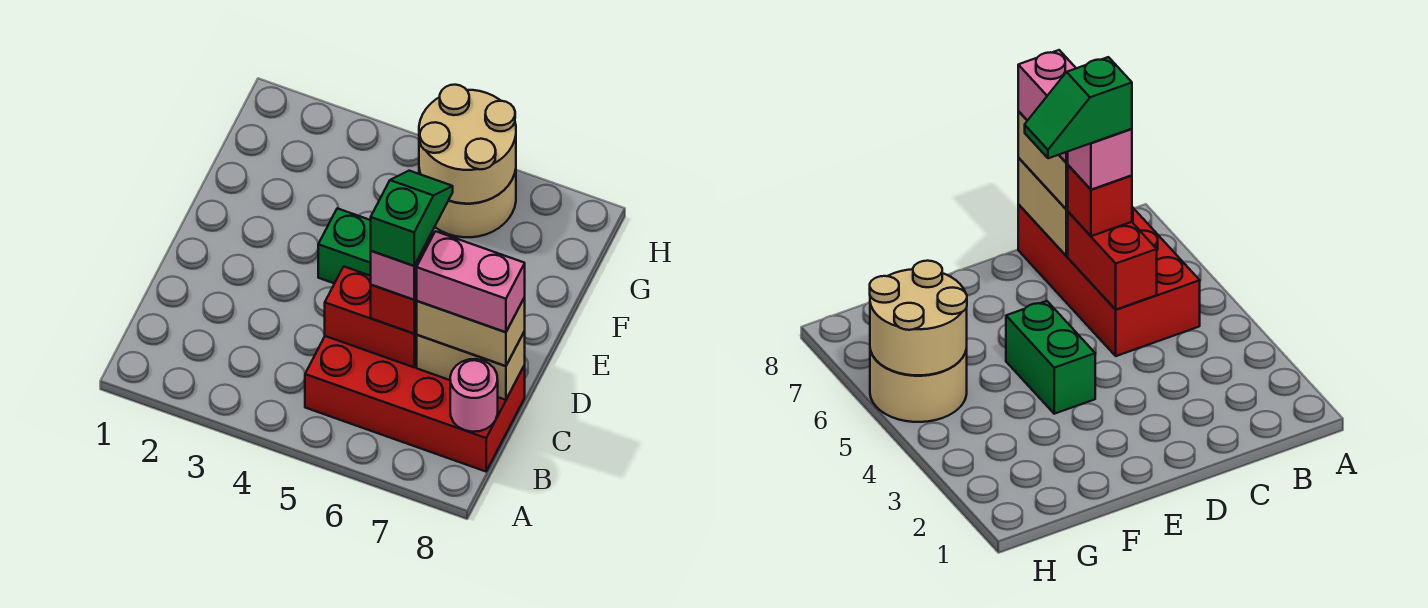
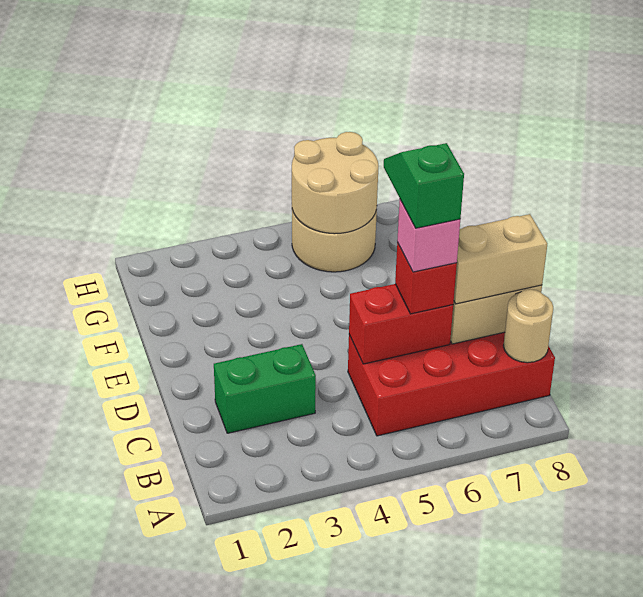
pink round brick B8 level 2 -> tan round brick B8 level 2
pink brick C7:C8 level 4 -> none
green brick E4:E5 level 1 -> green brick C2:C3 level 1

